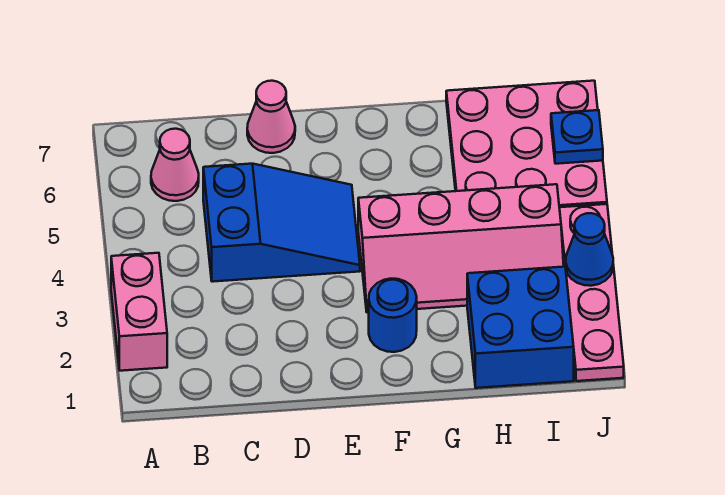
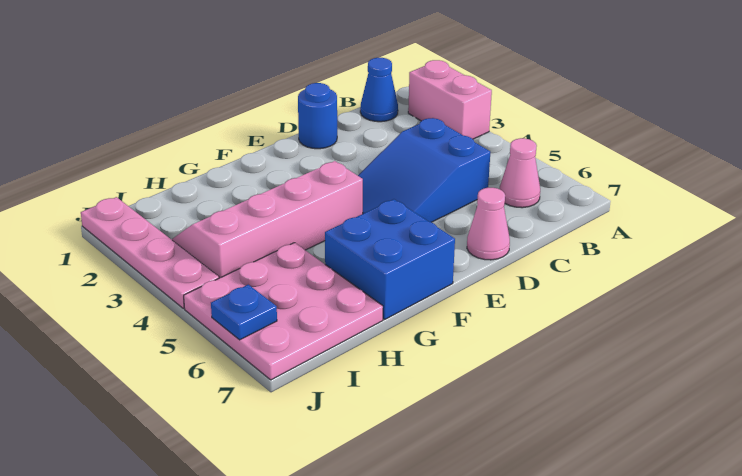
blue round brick F2 level 1 -> blue round brick D1 level 1
blue brick H1:I2 level 1 -> blue brick F6:G7 level 1
blue cone J3 level 2 -> blue cone B1 level 1

